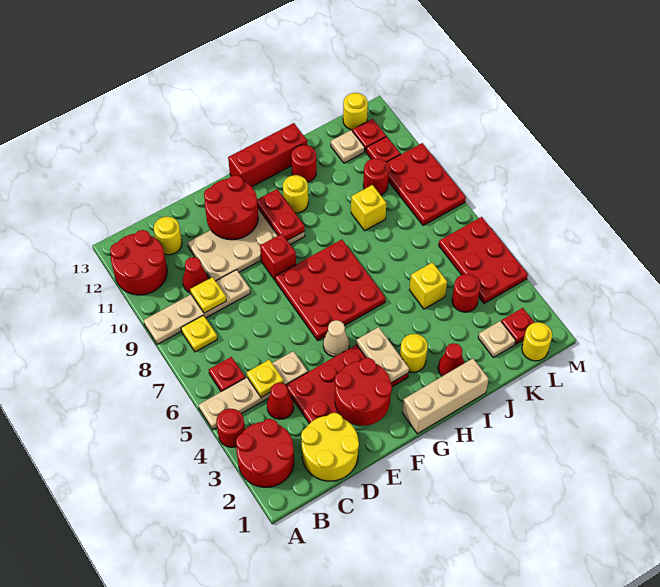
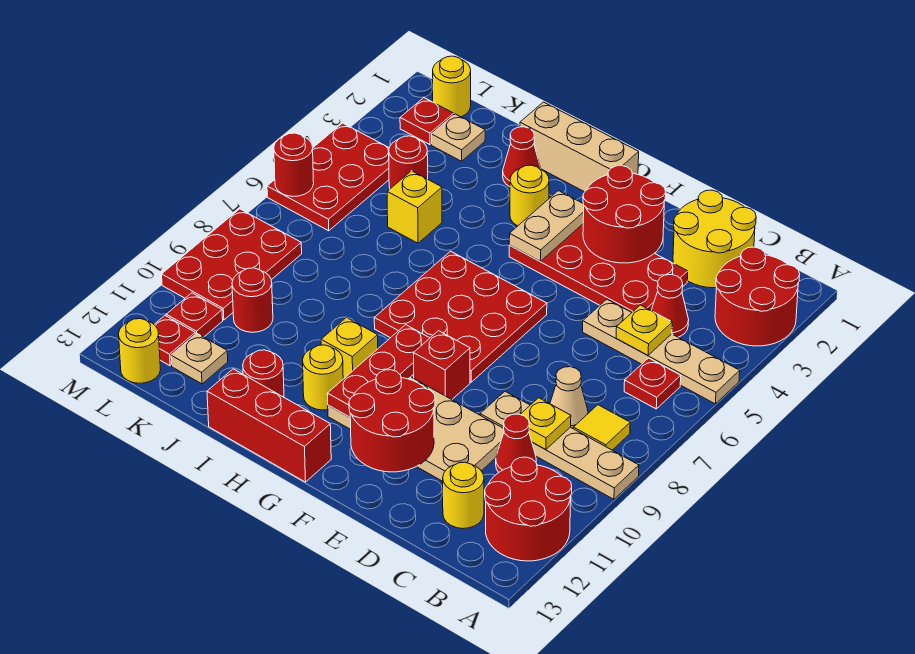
red round brick A4 level 1 -> red round brick M6 level 2
yellow plate B8 level 1 -> yellow tile B8 level 1
tan cone F5 level 1 -> tan cone C8 level 1
red plate G10:G11 level 2 -> red plate G9:G11 level 2
yellow brick J9 level 1 -> yellow brick H10 level 1

